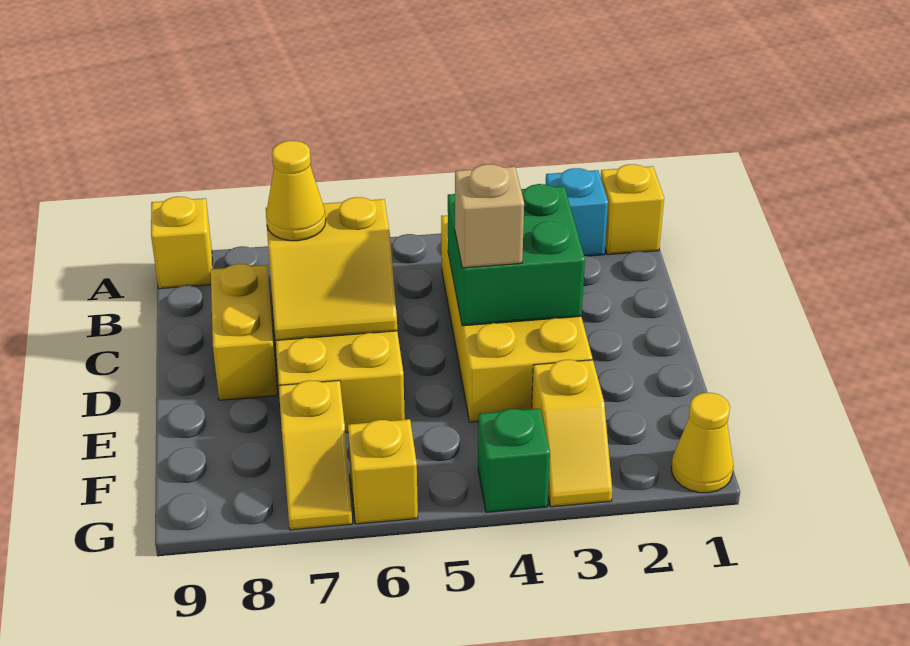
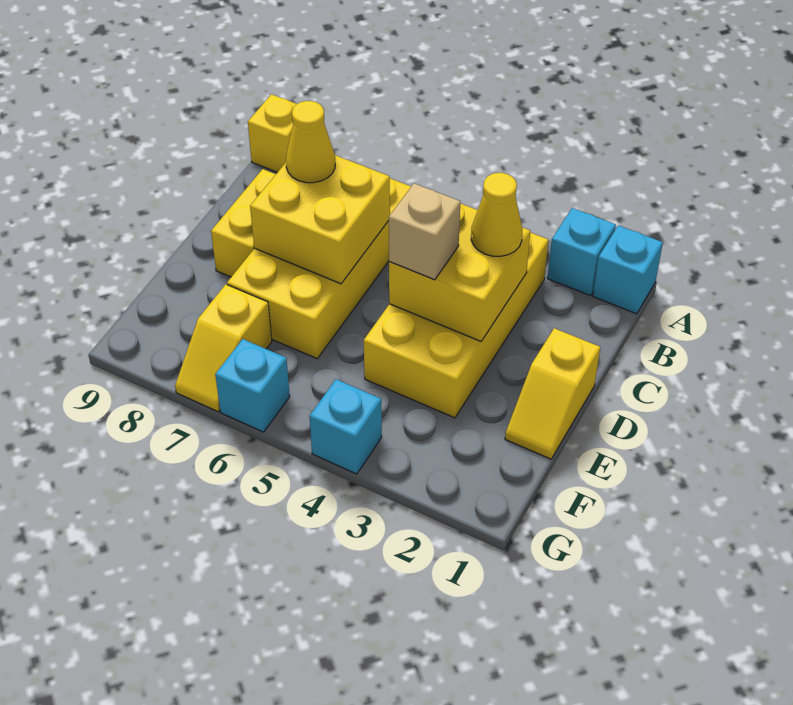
yellow brick A1 level 1 -> cyan brick A1 level 1
green brick C3:D4 level 2 -> yellow brick C3:D4 level 2
yellow slope C6:D7 level 2 top C -> yellow brick C6:D7 level 2
yellow slope F3:G3 level 1 top F -> yellow slope D1:E1 level 1 top D
yellow cone G1 level 1 -> yellow cone C3 level 3
green brick G4 level 1 -> cyan brick G4 level 1
yellow brick G6 level 1 -> cyan brick G6 level 1

